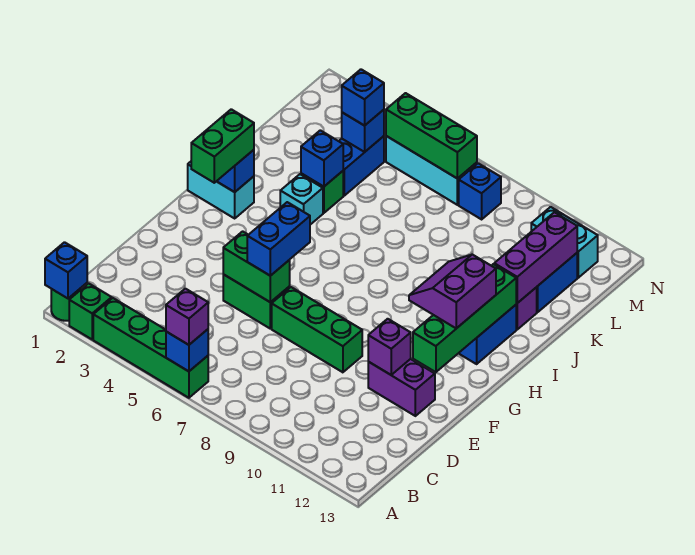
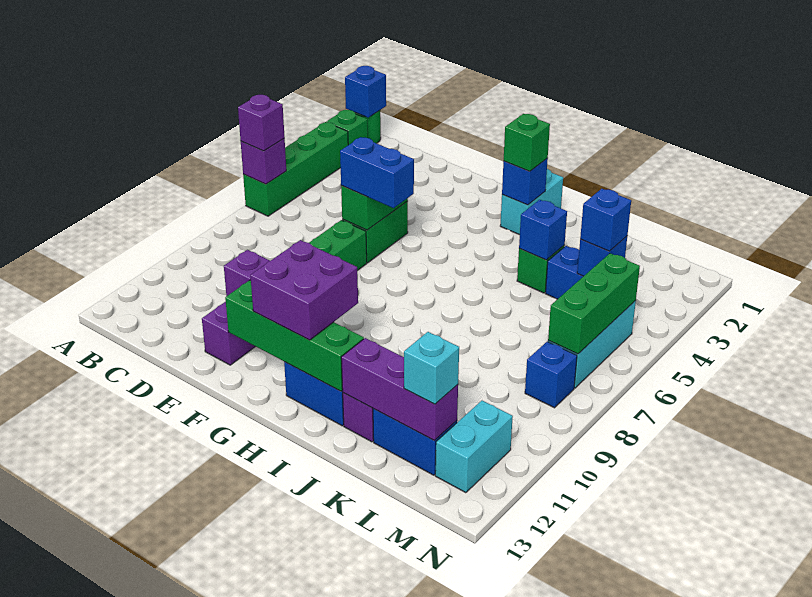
blue brick A6 level 2 -> purple brick A6 level 2
green brick G2:H2 level 3 -> green brick H2 level 3
purple slope G11:H12 level 3 top 12 -> purple brick G11:H12 level 3
cyan brick I4 level 1 -> cyan brick L12 level 3

